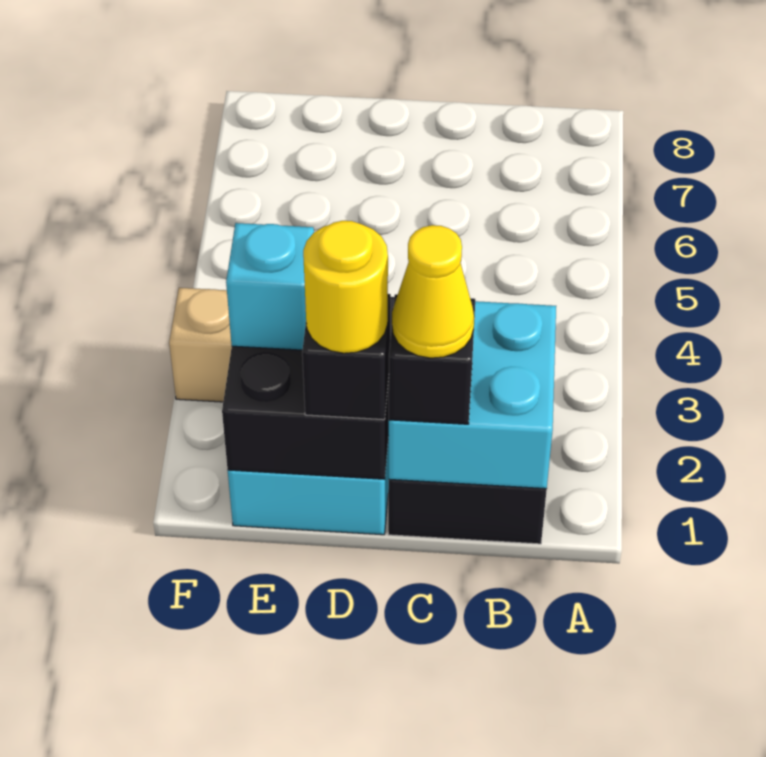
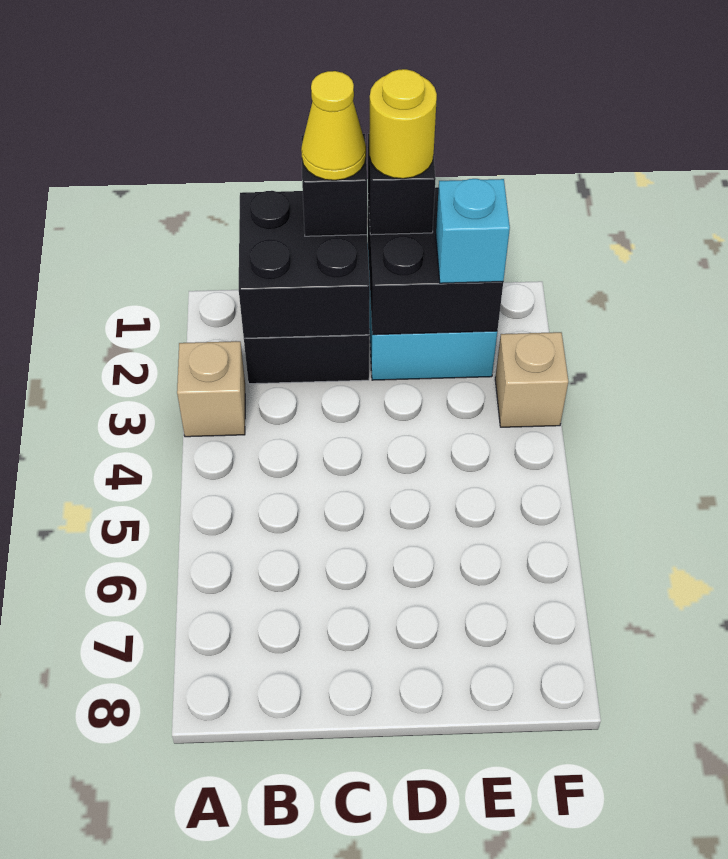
none -> tan brick A3 level 1
cyan brick B1:C2 level 2 -> black brick B1:C2 level 2

